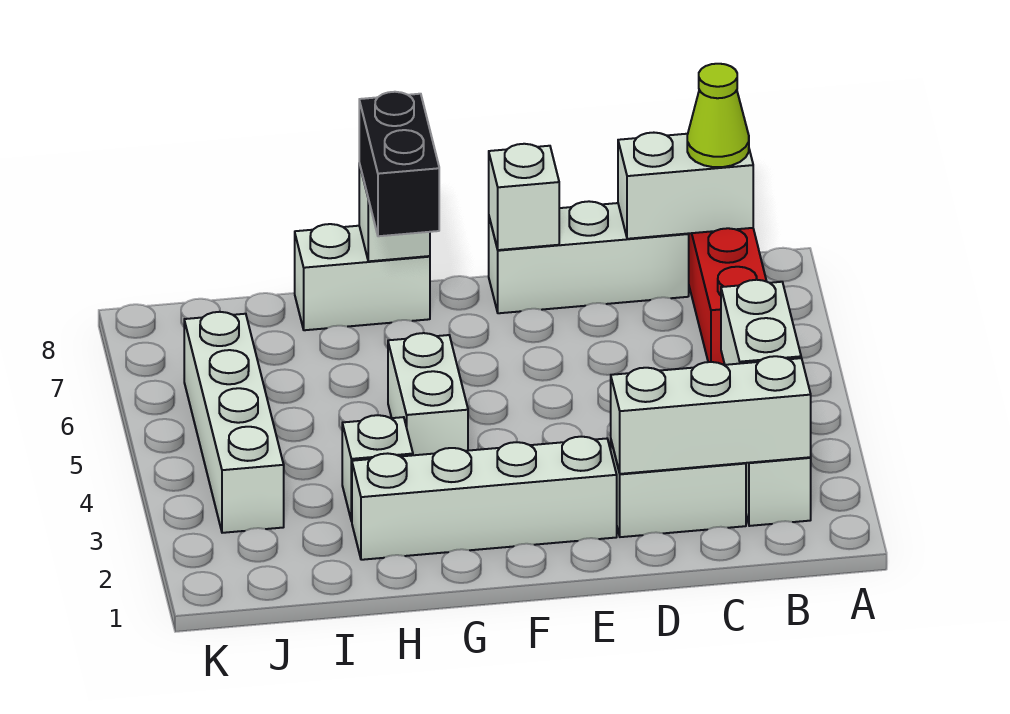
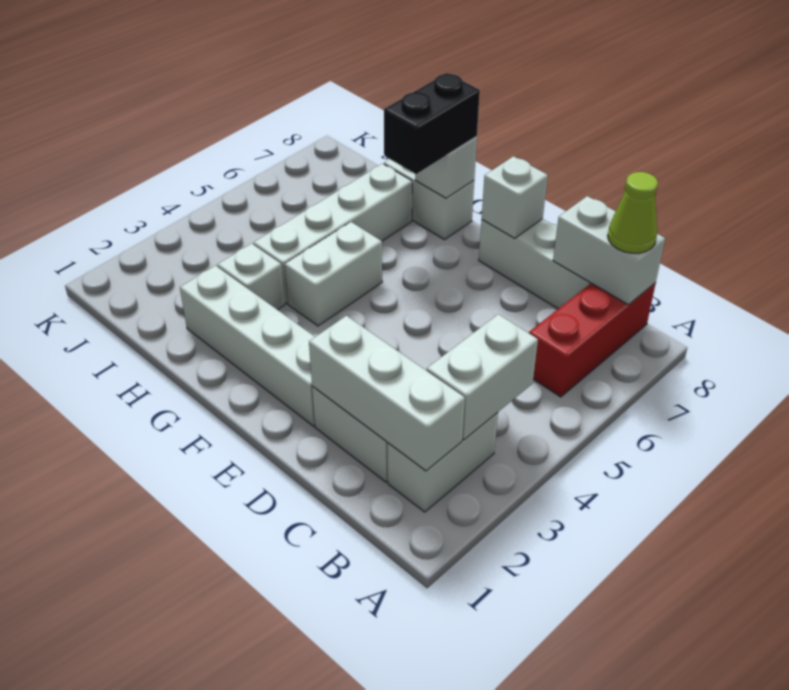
white brick J3:J6 level 1 -> white brick H4:H7 level 1

